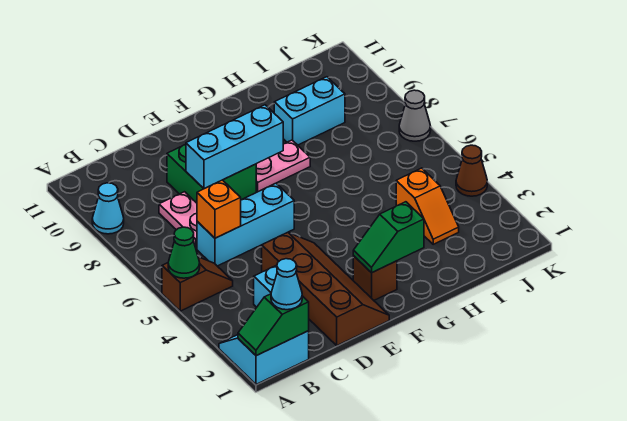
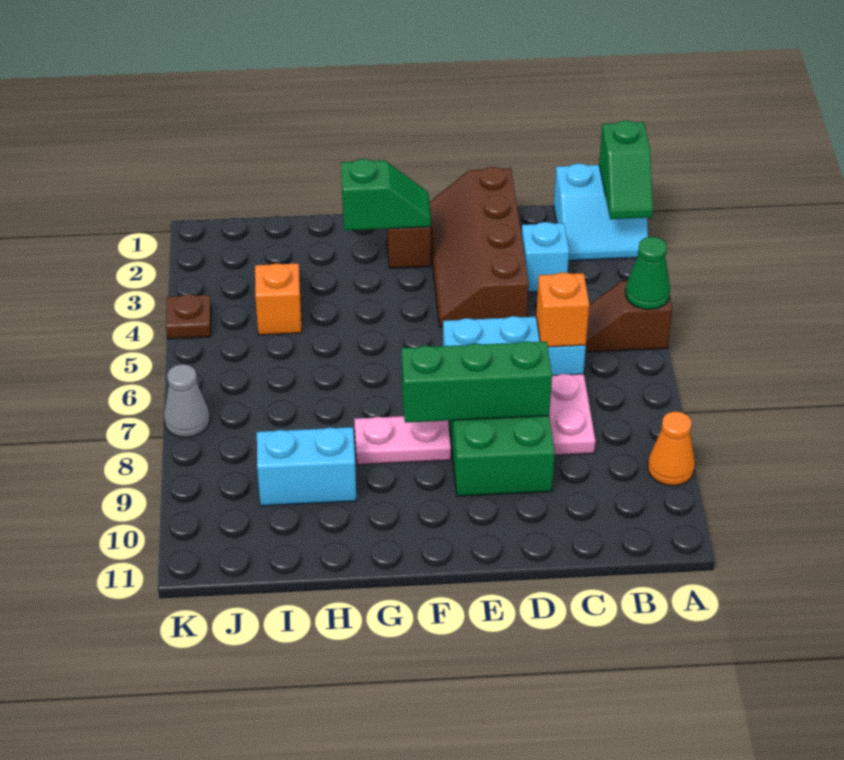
green slope A1:B1 level 2 top B -> green slope A1:A2 level 2 top 1
cyan cone A9 level 1 -> orange cone A9 level 1
cyan cone B1 level 3 -> none
cyan brick D8:F8 level 2 -> green brick D8:F8 level 2
brown cone K4 level 1 -> brown plate K4 level 1

